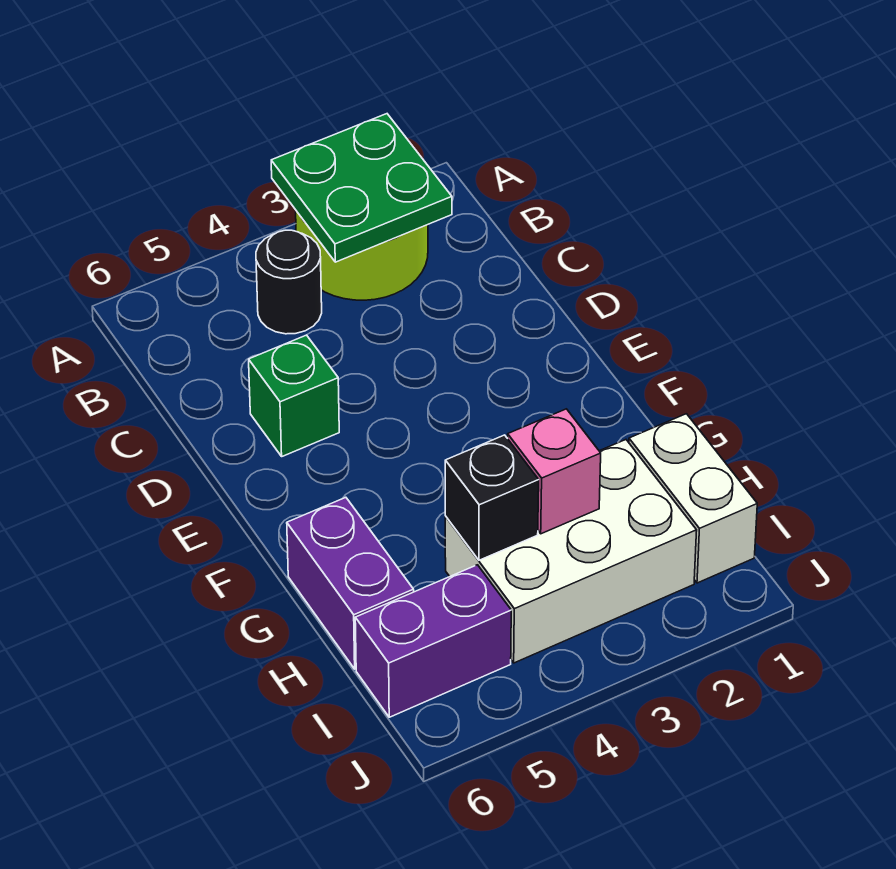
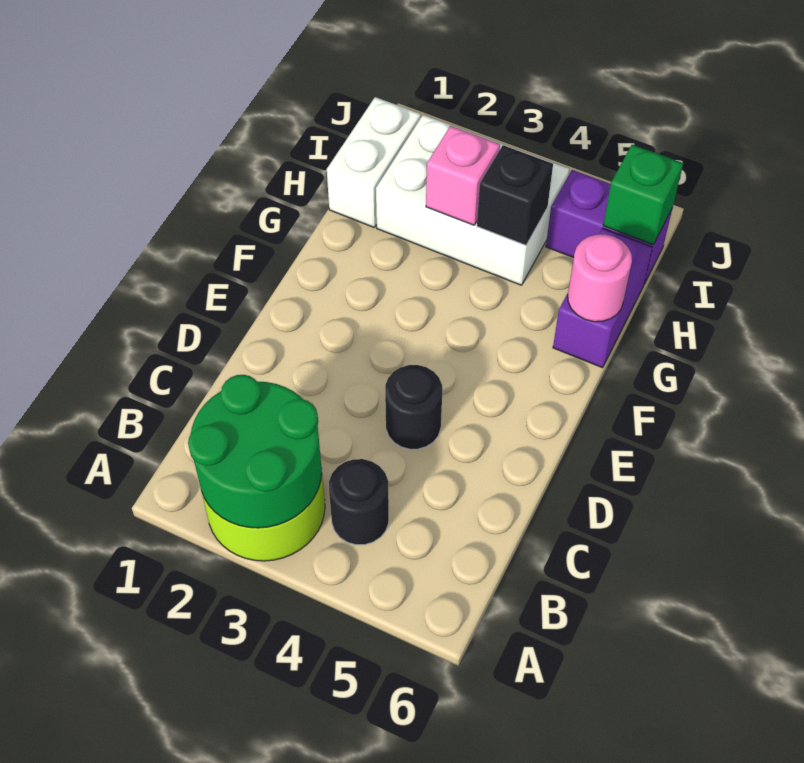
green plate A2:B3 level 2 -> green round brick A2:B3 level 2
none -> black round brick D4 level 1
green brick D5 level 1 -> green brick I6 level 2
none -> pink round brick G6 level 2

